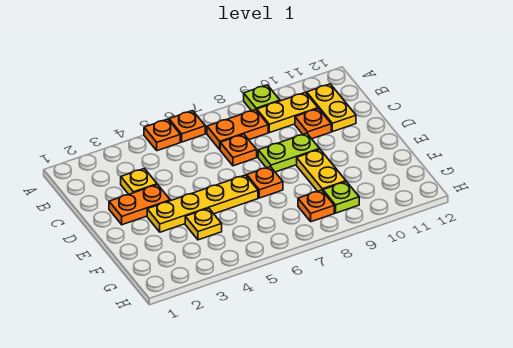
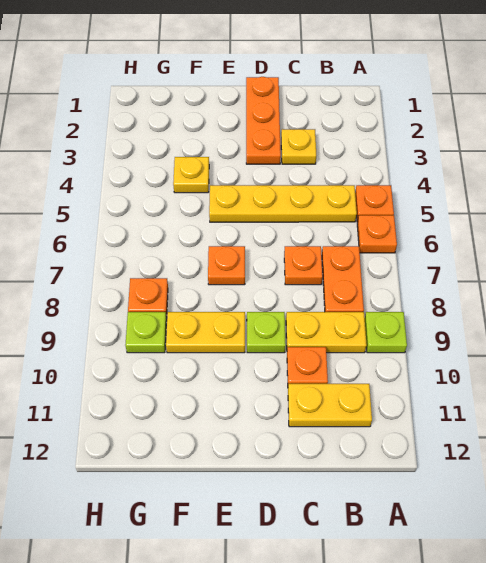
yellow plate B9:B10 level 1 -> yellow plate B9:C9 level 1
orange plate D2:D3 level 1 -> orange plate D1:D3 level 1
lime plate D8:D9 level 1 -> lime plate D9 level 1
yellow plate E3:E6 level 1 -> yellow plate B5:E5 level 1

